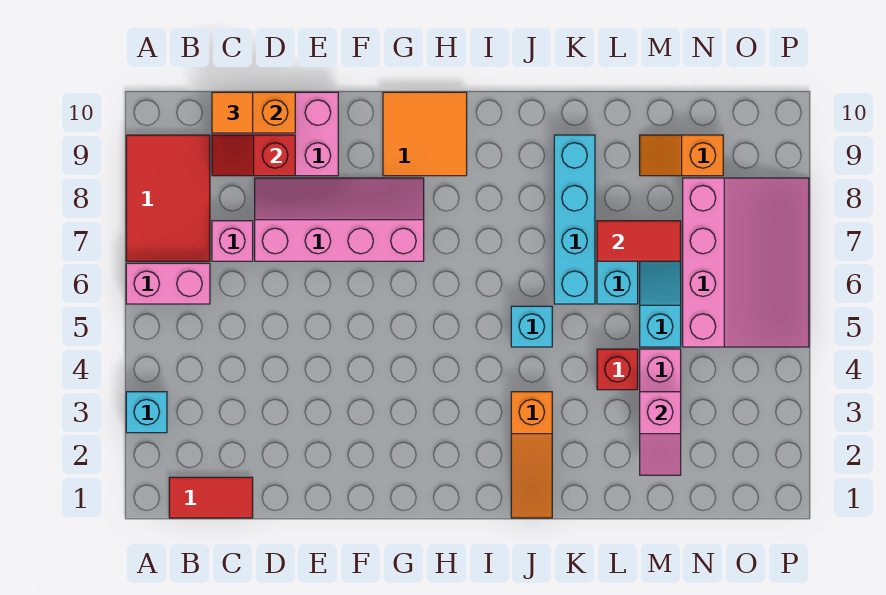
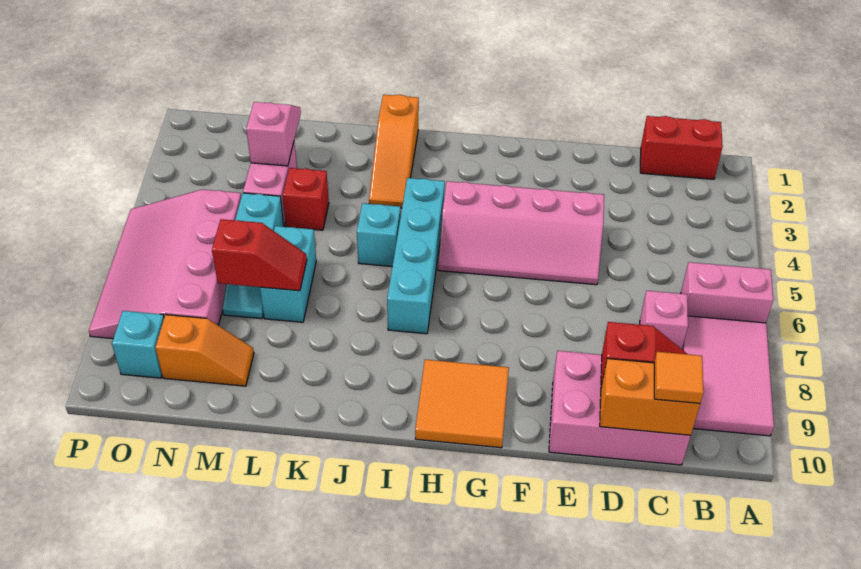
cyan brick A3 level 1 -> cyan brick O9 level 1
red tile A7:B9 level 1 -> pink tile A7:B9 level 1
red tile B1:C1 level 1 -> red brick B1:C1 level 1
pink slope D7:G8 level 1 top 7 -> pink slope E4:H5 level 1 top 4
orange slope J1:J3 level 1 top 3 -> orange slope J1:J3 level 1 top 1
cyan brick K6:K9 level 1 -> cyan brick I4:I7 level 1
red tile L7:M7 level 2 -> red slope L7:M7 level 2 top M

